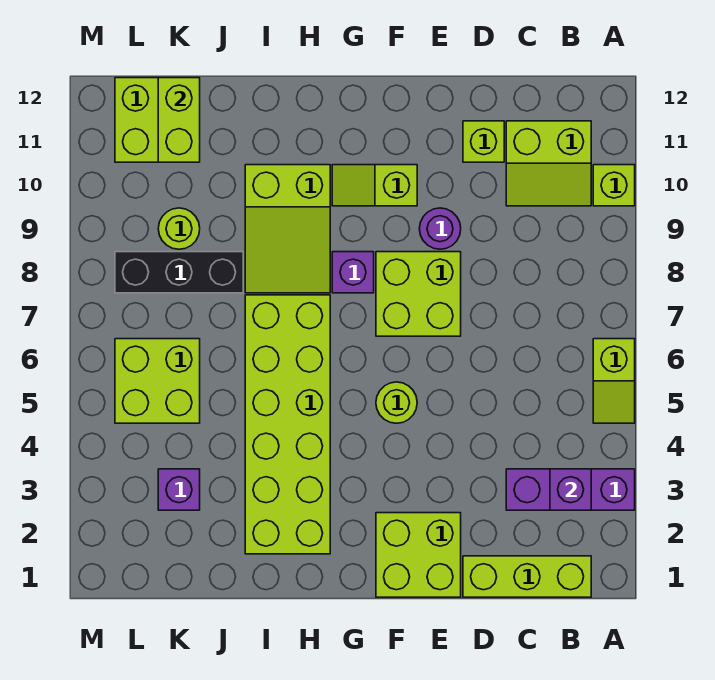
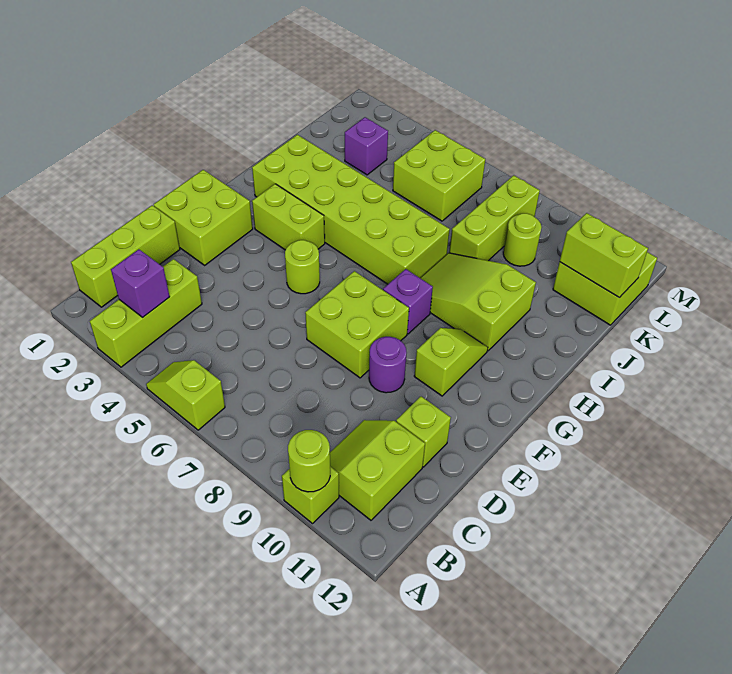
purple brick A3:C3 level 1 -> lime brick A3:C3 level 1
none -> lime round brick A10 level 2
none -> lime brick G3:G4 level 1
black brick J8:L8 level 1 -> lime brick J8:L8 level 1

